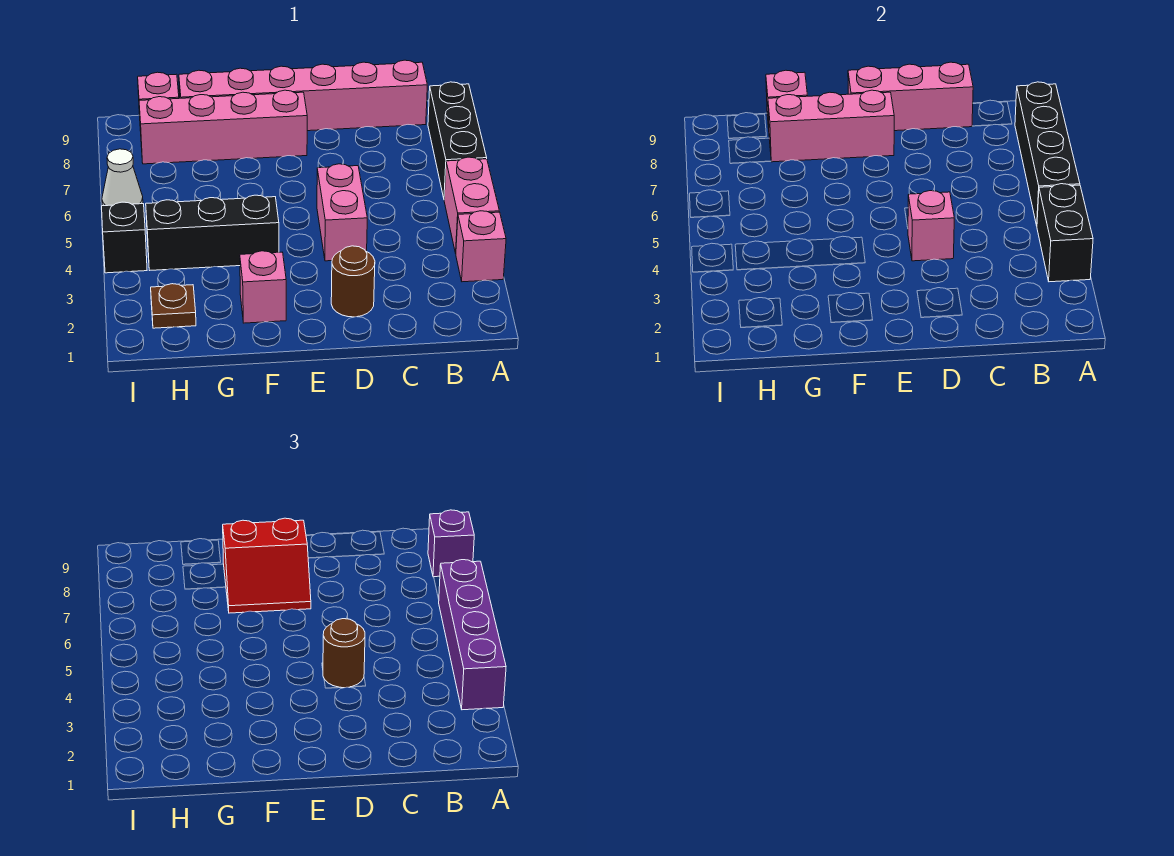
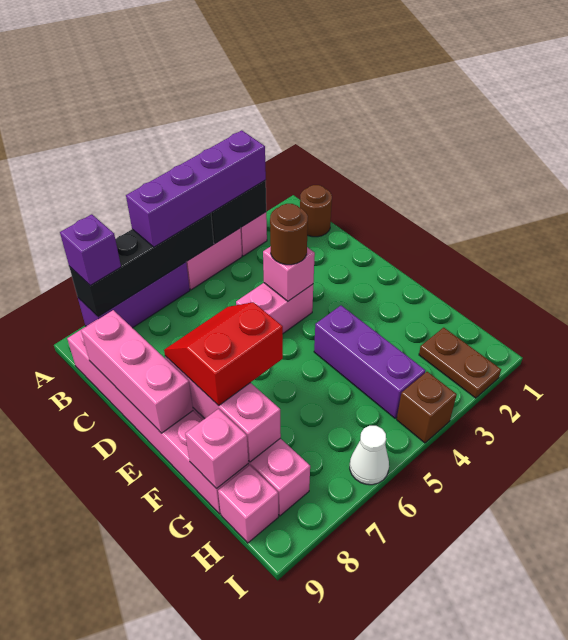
black brick A6:A8 level 1 -> purple brick A6:A8 level 1
brown round brick D2 level 1 -> brown round brick B1 level 1
red slope E7:F8 level 3 top 8 -> red slope E7:F8 level 3 top F
pink brick F2 level 1 -> none
black brick F4:H4 level 1 -> purple brick F4:H4 level 1
brown plate H2 level 1 -> brown plate H2:I2 level 1
black brick I4 level 1 -> brown brick I4 level 1

